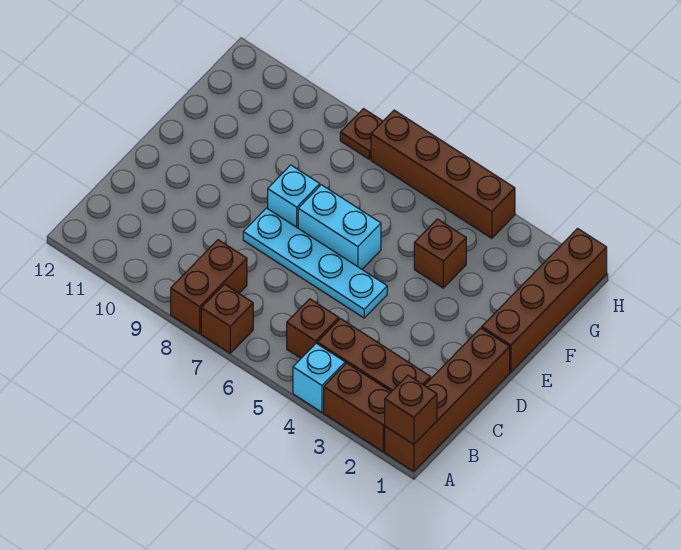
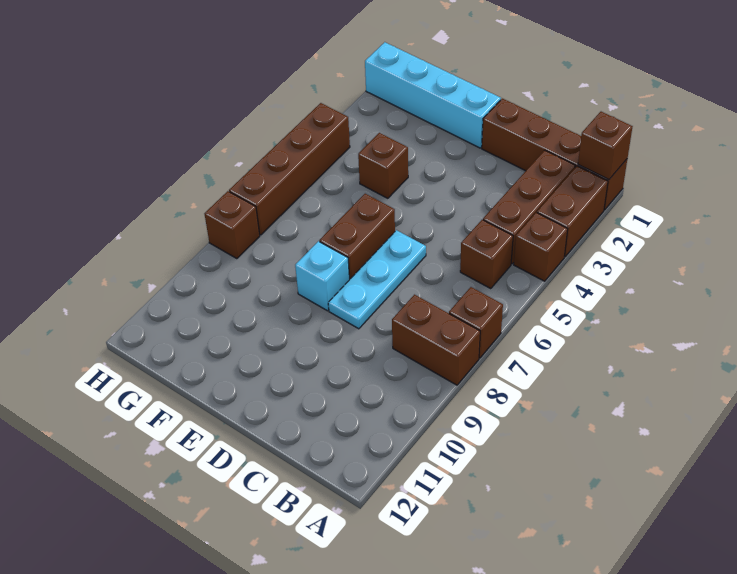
cyan brick A4 level 1 -> brown brick A4 level 1
cyan plate D5:D8 level 1 -> cyan plate D6:D8 level 1
brown brick E1:H1 level 1 -> cyan brick E1:H1 level 1
cyan brick E6:E7 level 1 -> brown brick E6:E7 level 1
brown plate H8 level 1 -> brown brick H8 level 1

